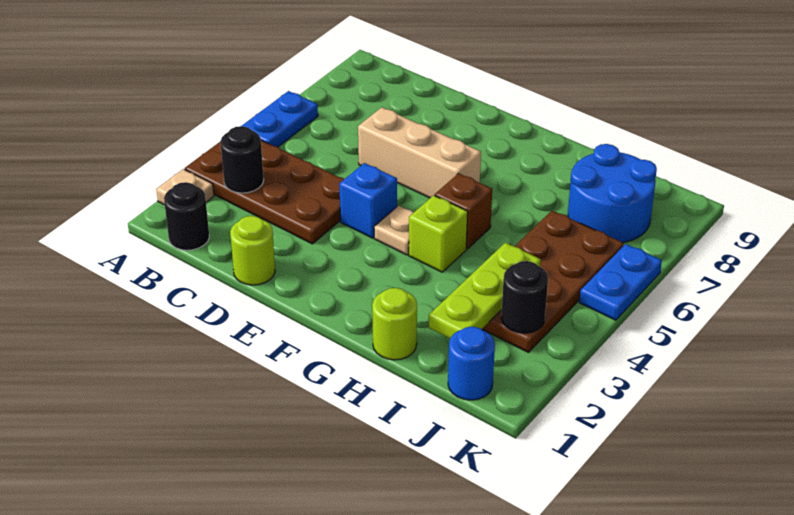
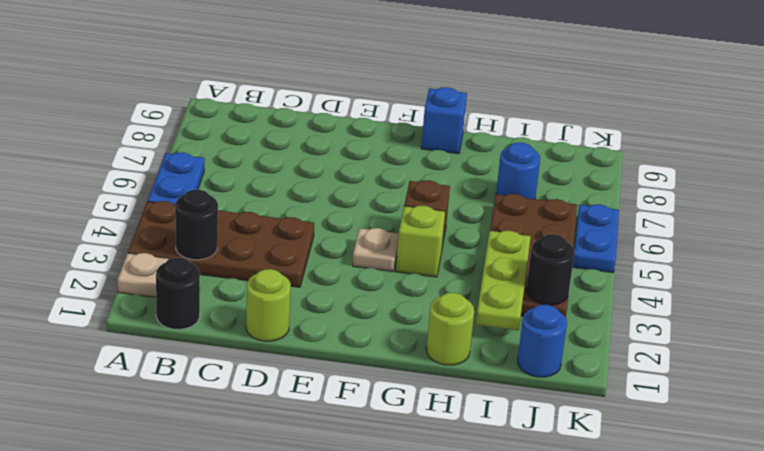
tan brick D6:F6 level 1 -> none
blue brick E4 level 1 -> blue brick G9 level 1
blue round brick I7:J8 level 1 -> blue round brick I7 level 1

